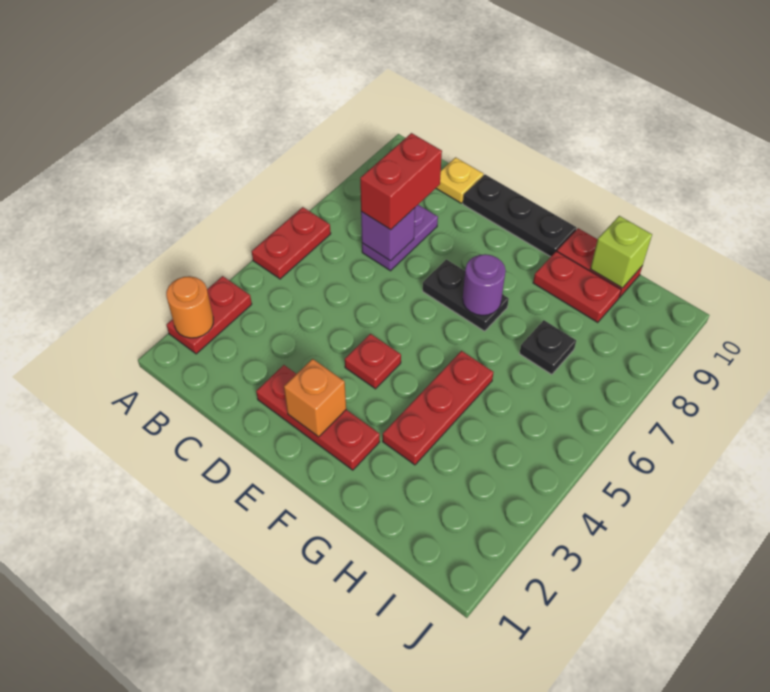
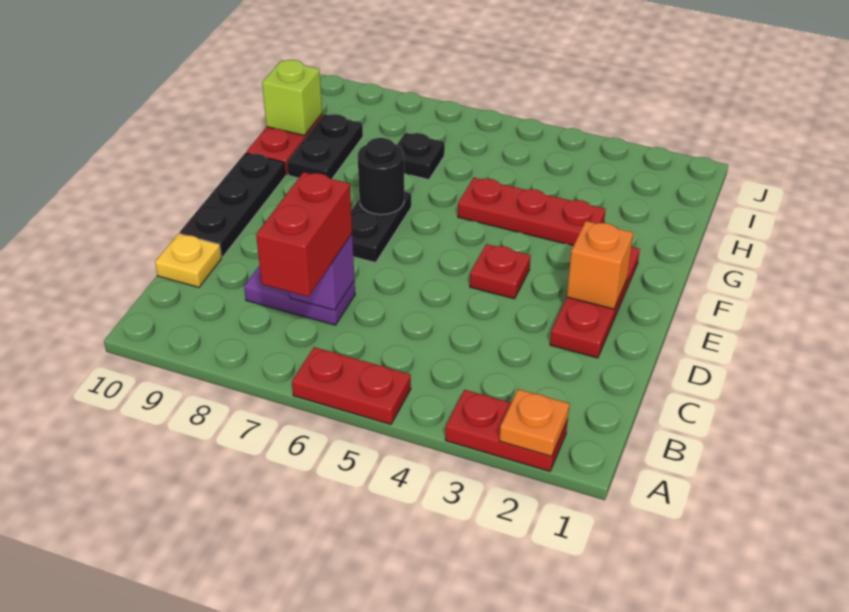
orange round brick A2 level 2 -> orange plate A2 level 2
red brick C7:C8 level 3 -> red brick B7:C7 level 3
purple round brick F7 level 2 -> black round brick F7 level 2
red plate G9:H9 level 1 -> black plate G9:H9 level 1

